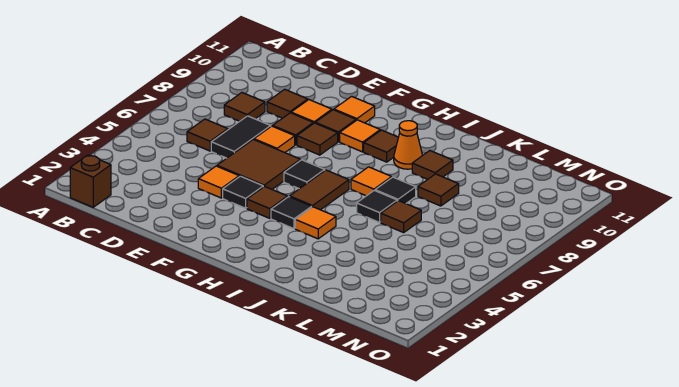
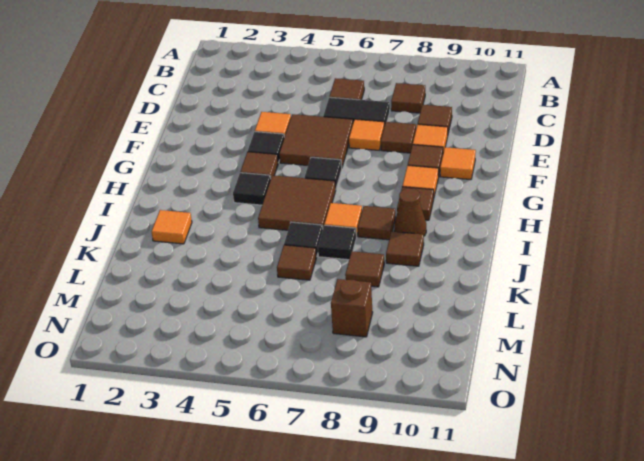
brown brick B1 level 1 -> brown brick M8 level 1
brown tile F8 level 1 -> brown tile I8 level 1
brown tile H5:H6 level 1 -> brown tile H5:I6 level 1
orange tile I4 level 1 -> orange tile J2 level 1
orange cone I9 level 1 -> brown cone I9 level 1

